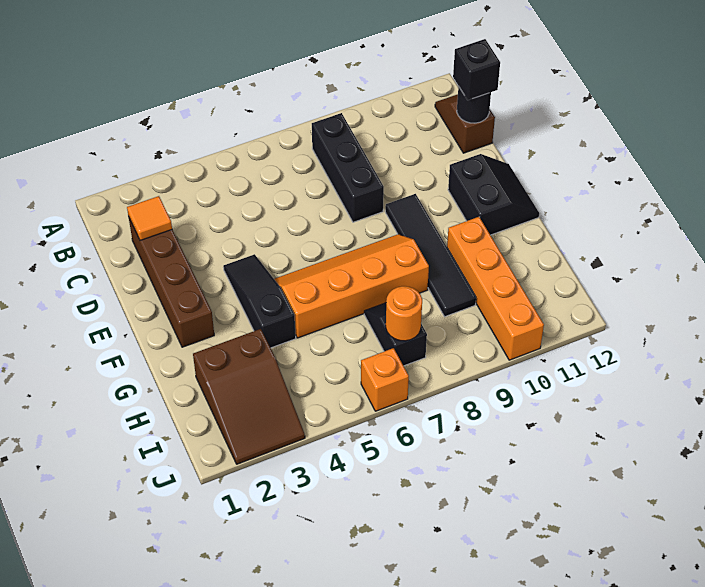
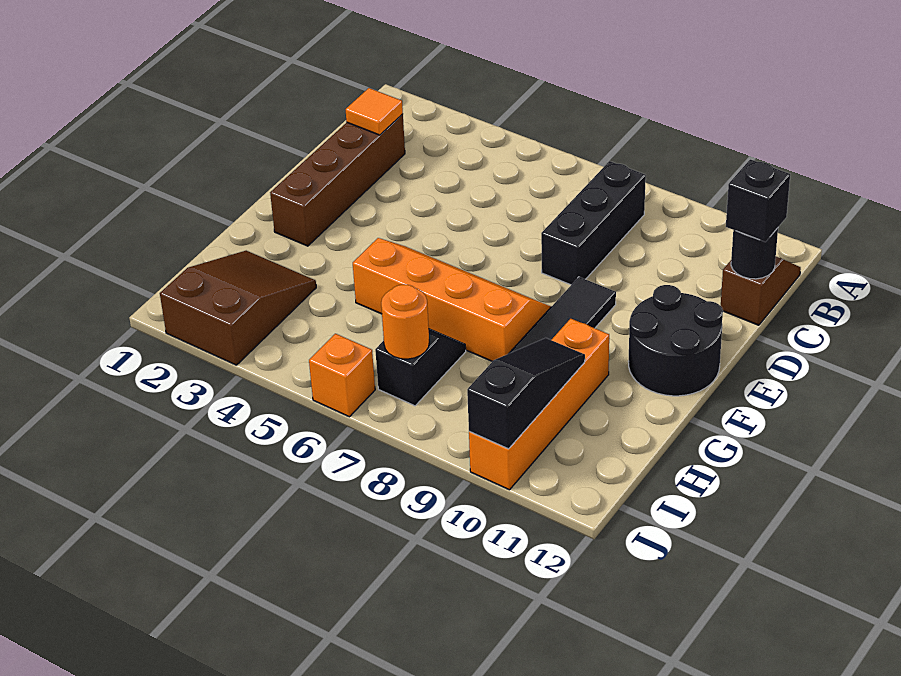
black slope E4:G4 level 1 top G -> black slope H10:J10 level 2 top J
black slope E11:F12 level 1 top 11 -> black round brick E11:F12 level 1
brown slope H2:J3 level 1 top H -> brown slope H2:J3 level 1 top J

